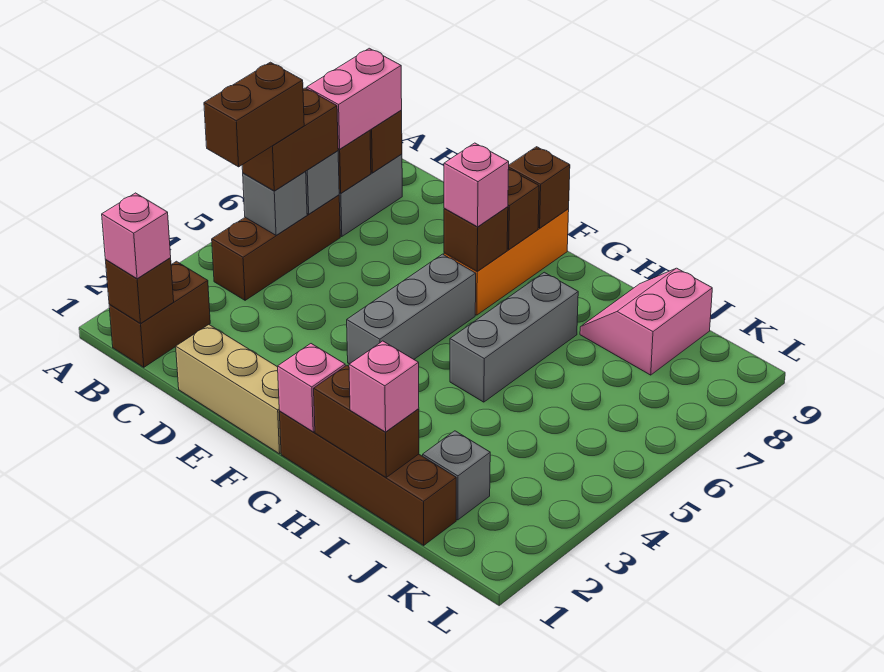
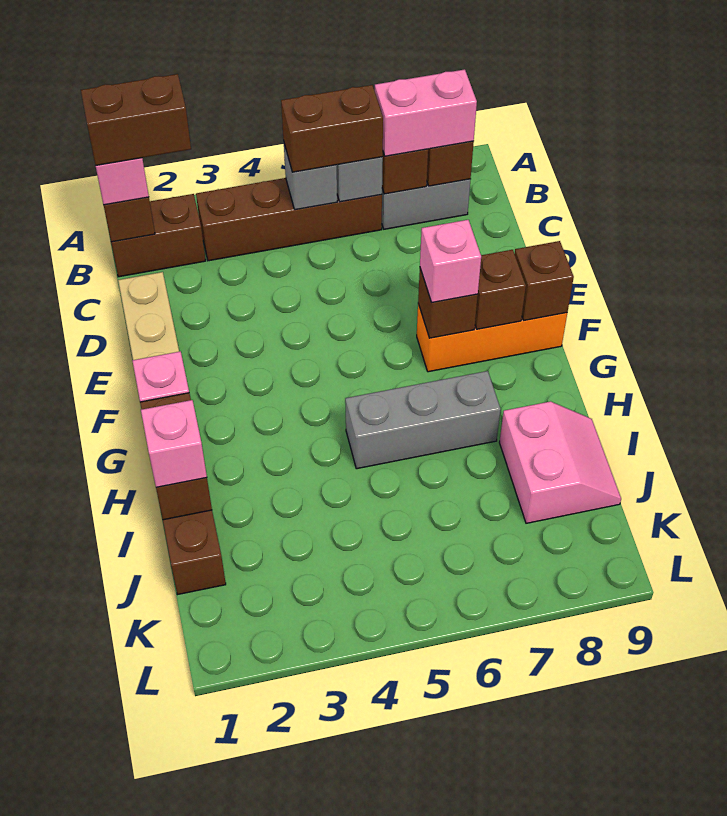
brown brick B4:B6 level 1 -> brown brick B3:B6 level 1
brown brick B4:B5 level 4 -> brown brick B1:B2 level 4
grey brick F4:F6 level 1 -> none
pink slope I8:J9 level 1 top J -> pink slope I8:J9 level 1 top 8
grey brick J2 level 1 -> none

